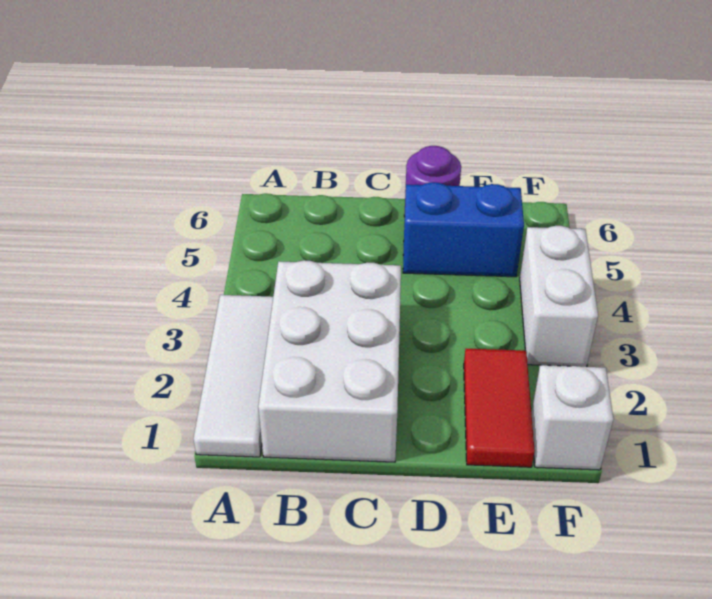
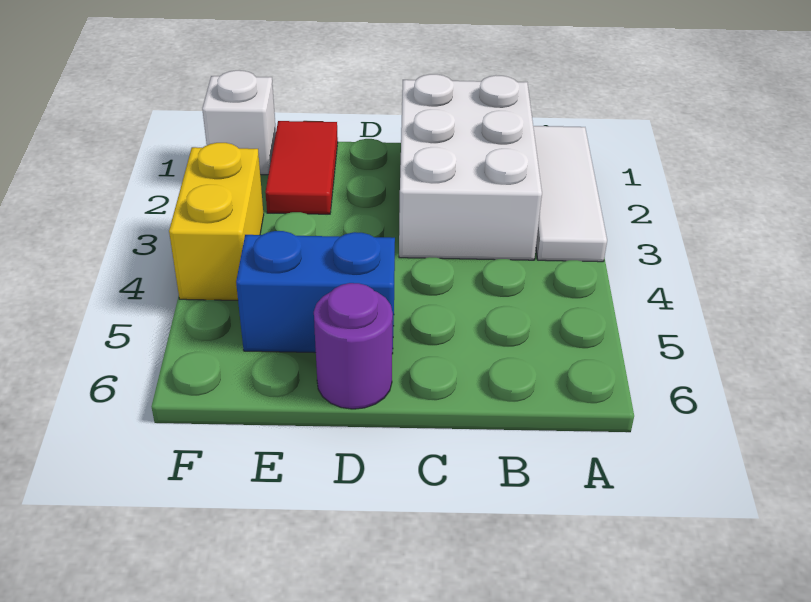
white brick F3:F4 level 1 -> yellow brick F3:F4 level 1

